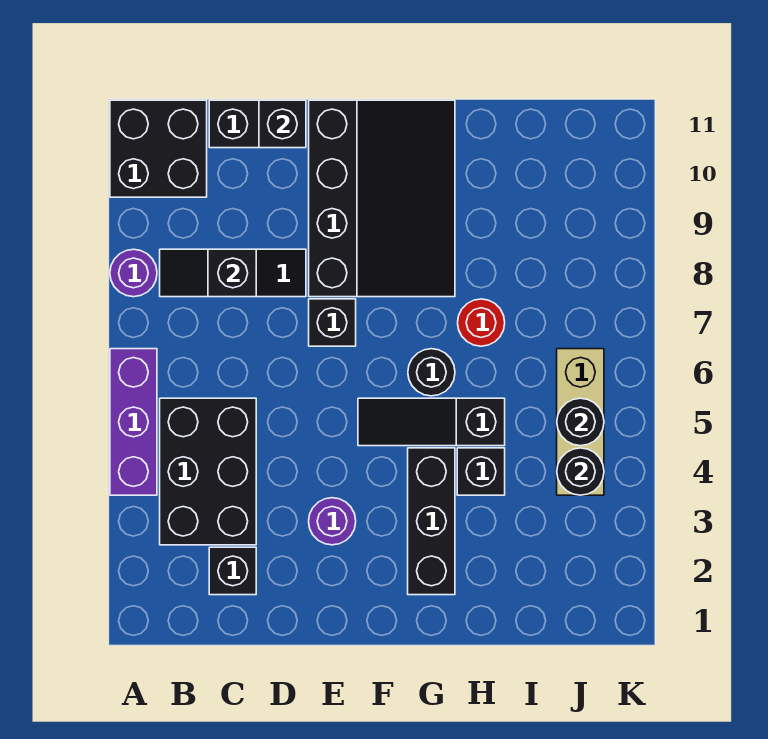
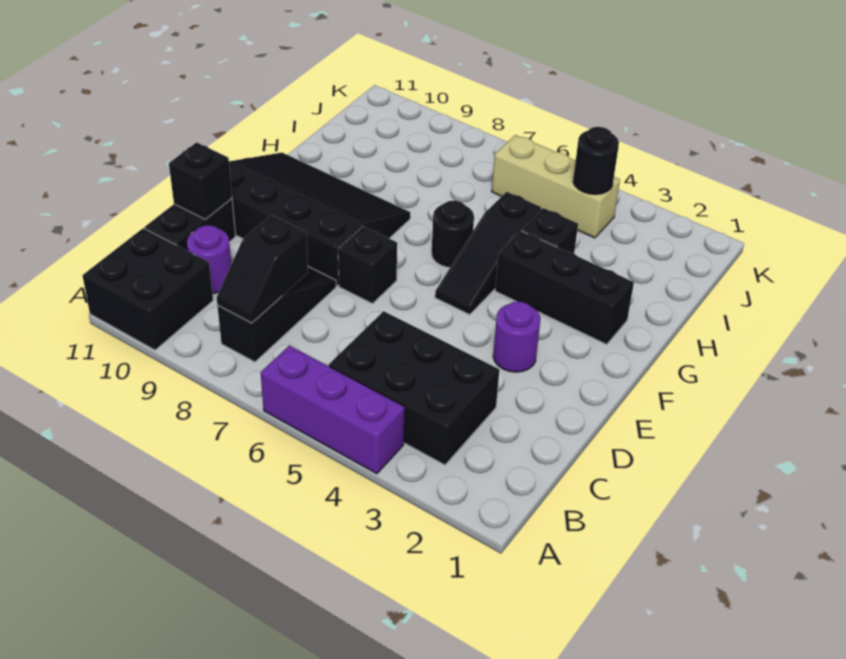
purple round brick A8 level 1 -> purple round brick C10 level 1
black brick C2 level 1 -> none
red round brick H7 level 1 -> none
black round brick J5 level 2 -> none

